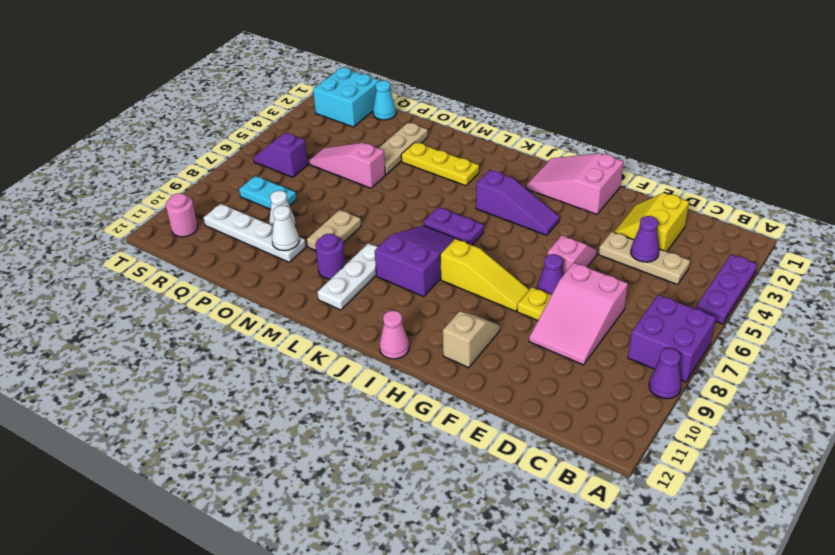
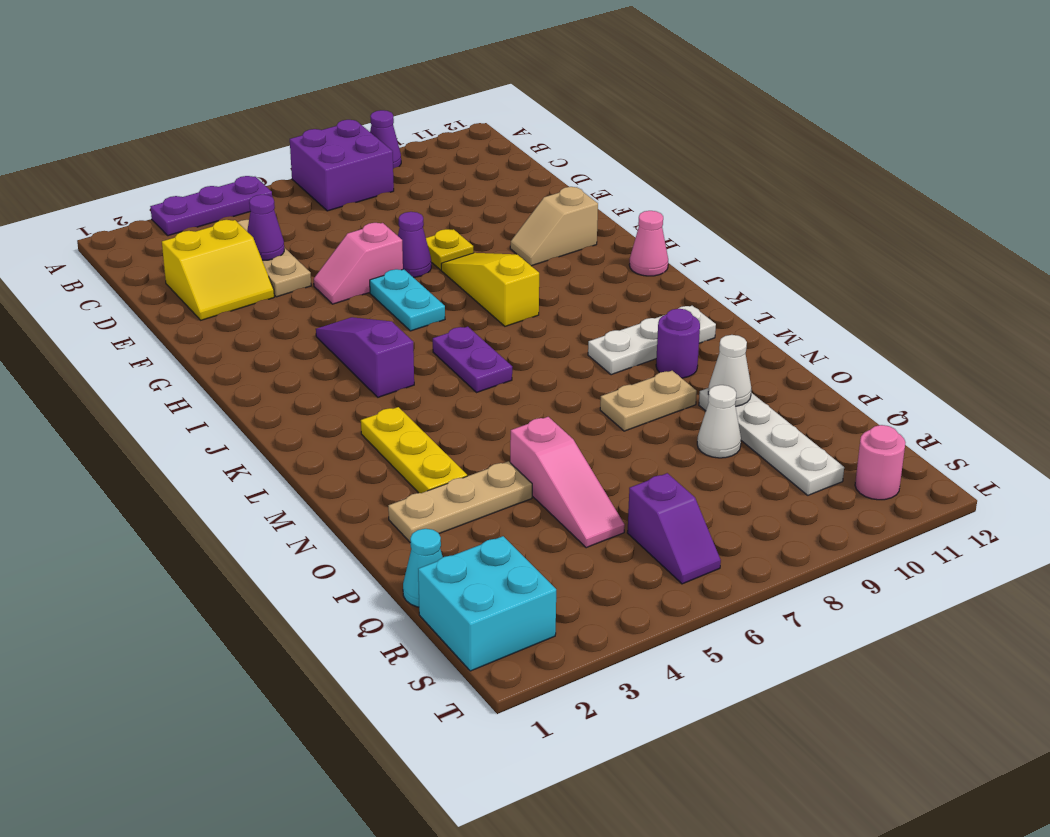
pink slope D7:E9 level 1 top 7 -> none
pink slope G1:I2 level 1 top G -> none
purple slope J7:K9 level 1 top 9 -> none
cyan plate Q8:R8 level 1 -> cyan plate G6:H6 level 1

